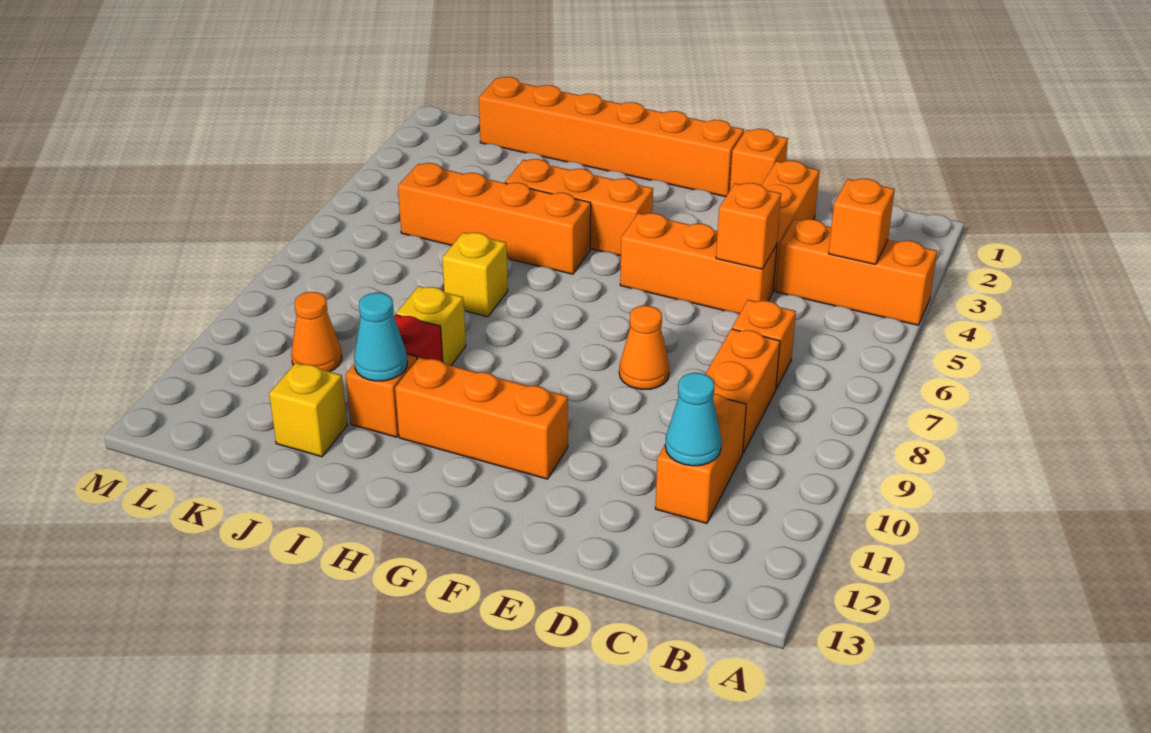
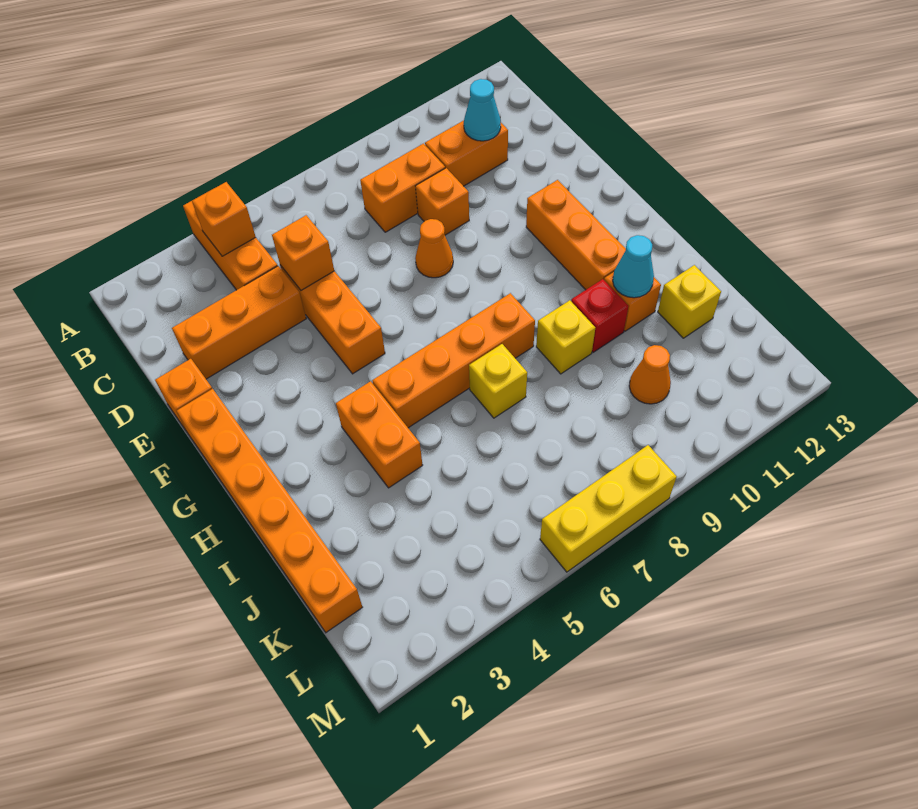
orange brick C7 level 1 -> orange brick D9 level 1
orange brick G4:I4 level 1 -> orange brick H4:I4 level 1
orange brick H5:K5 level 1 -> orange brick H5:H8 level 1
none -> yellow brick M6:M8 level 1

